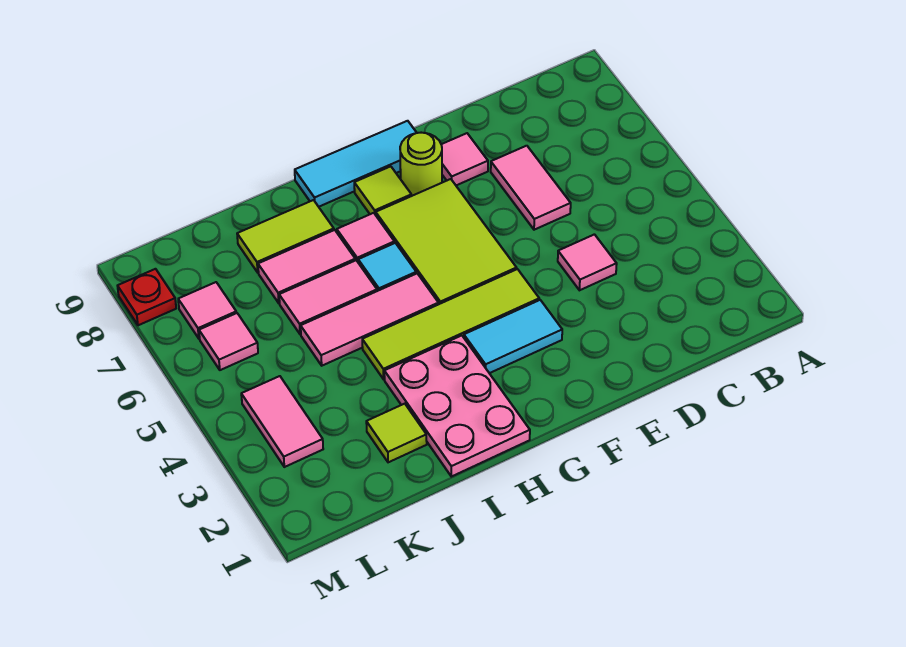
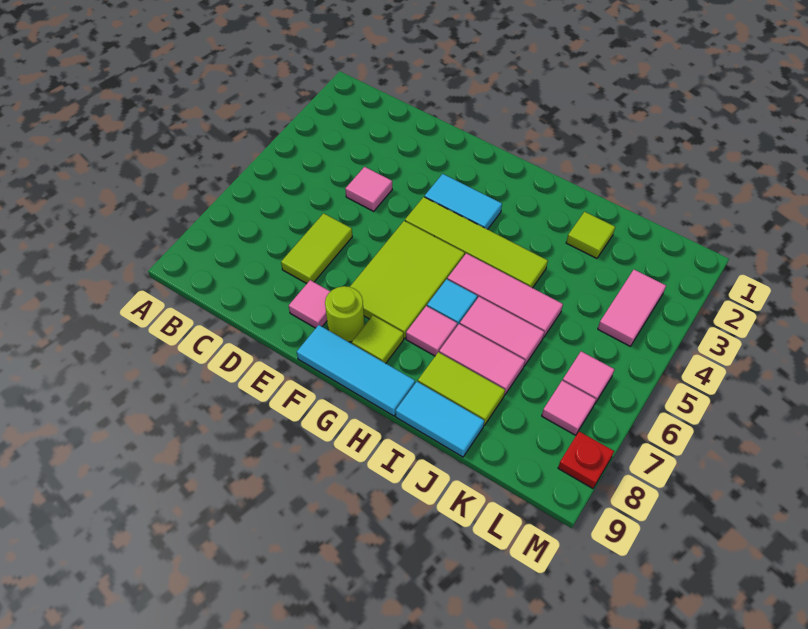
pink tile D6:D7 level 1 -> lime tile D6:D7 level 1
pink plate H1:I3 level 1 -> none
none -> cyan tile I9:J9 level 1

